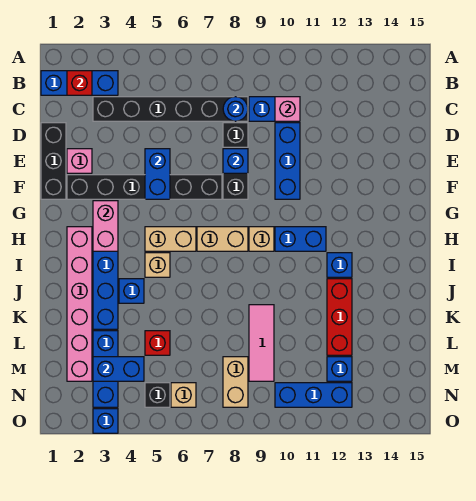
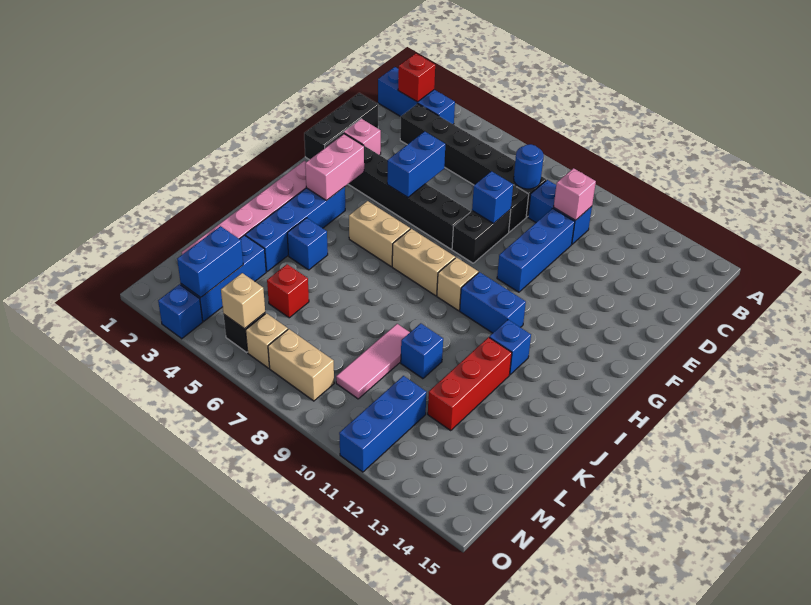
tan brick I5 level 1 -> tan brick N5 level 2
blue brick M3:M4 level 2 -> blue brick M3:N3 level 2
tan brick M8:N8 level 1 -> tan brick N7:N8 level 1
blue brick M12 level 1 -> blue brick K10 level 1
blue brick N10:N12 level 1 -> blue brick M11:O11 level 1

